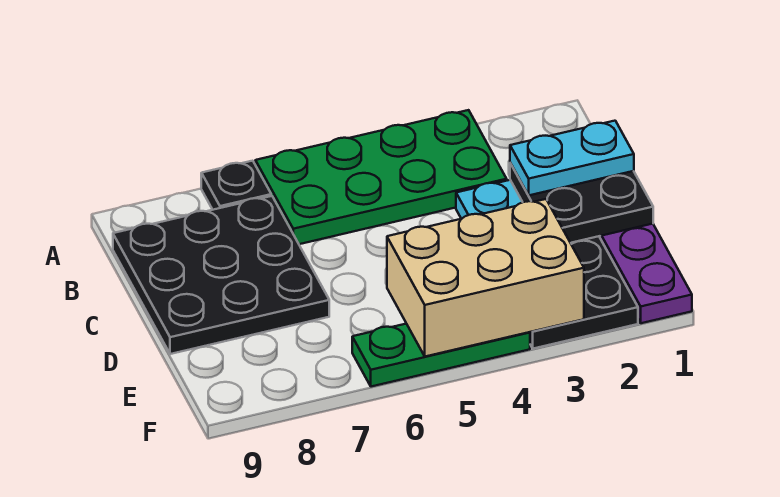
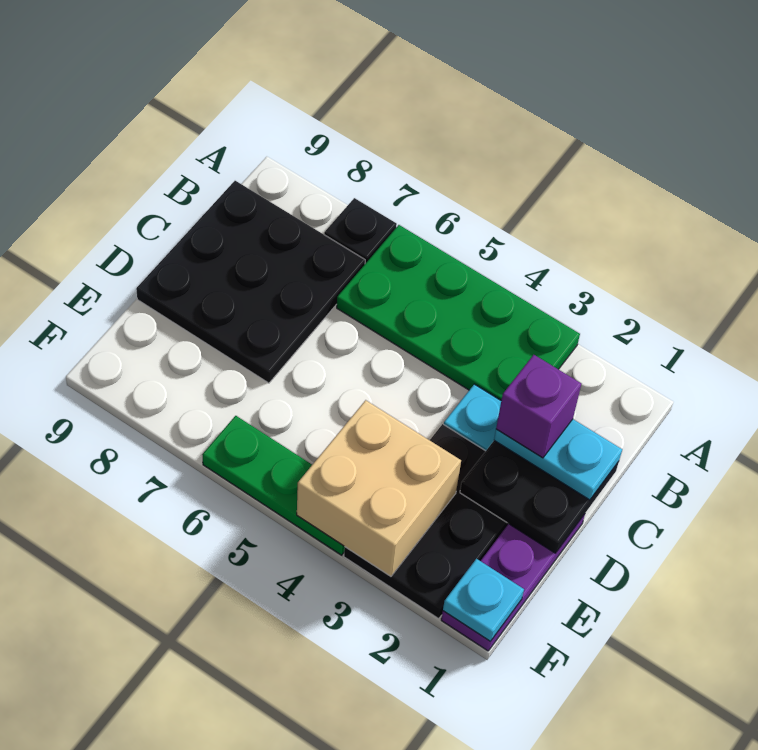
none -> purple brick C2 level 4
tan brick E3:F5 level 2 -> tan brick E3:F4 level 2
none -> cyan plate F1 level 2

